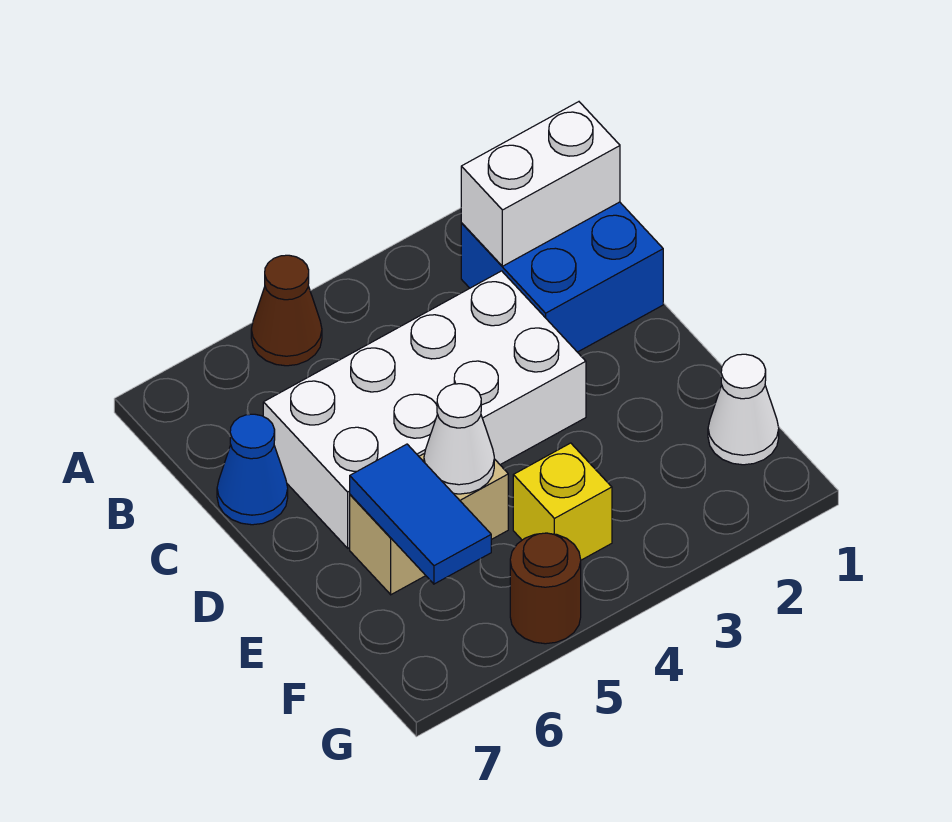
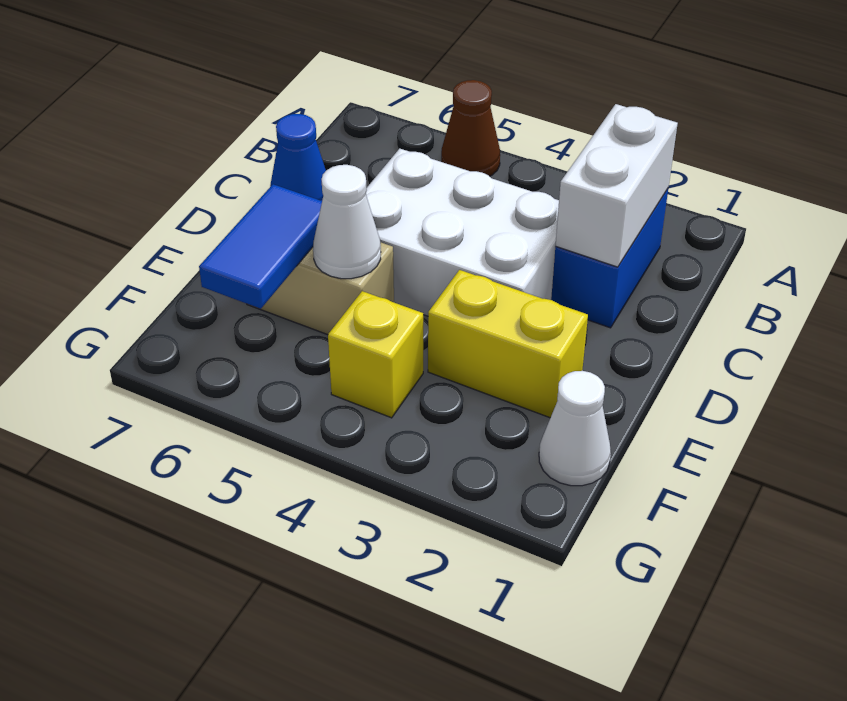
blue brick B1:C2 level 1 -> blue brick B2:C2 level 1
white brick B1:B2 level 2 -> white brick B2:C2 level 2
white brick C3:D6 level 1 -> white brick C3:D5 level 1
none -> yellow brick E2:E3 level 1
brown round brick G5 level 1 -> none

